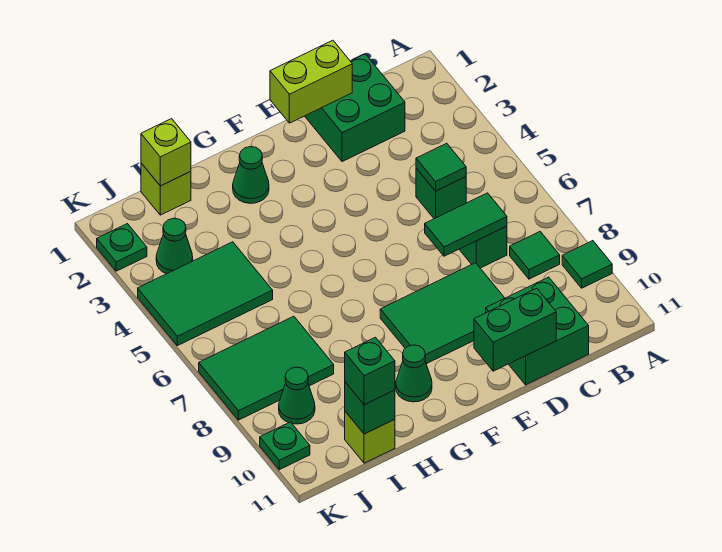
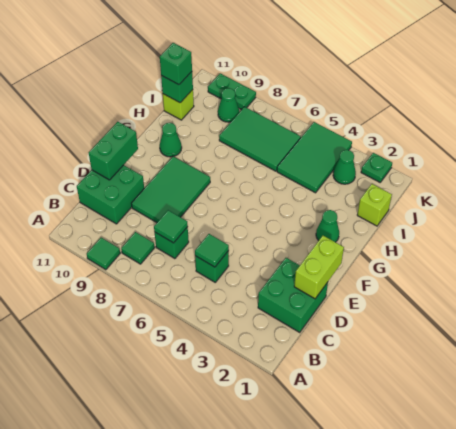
green tile C7:D7 level 2 -> green tile C7 level 2
lime brick I1 level 2 -> none
green tile I7:K8 level 1 -> green tile I6:J8 level 1
green plate K10 level 1 -> green plate K9:K10 level 1

